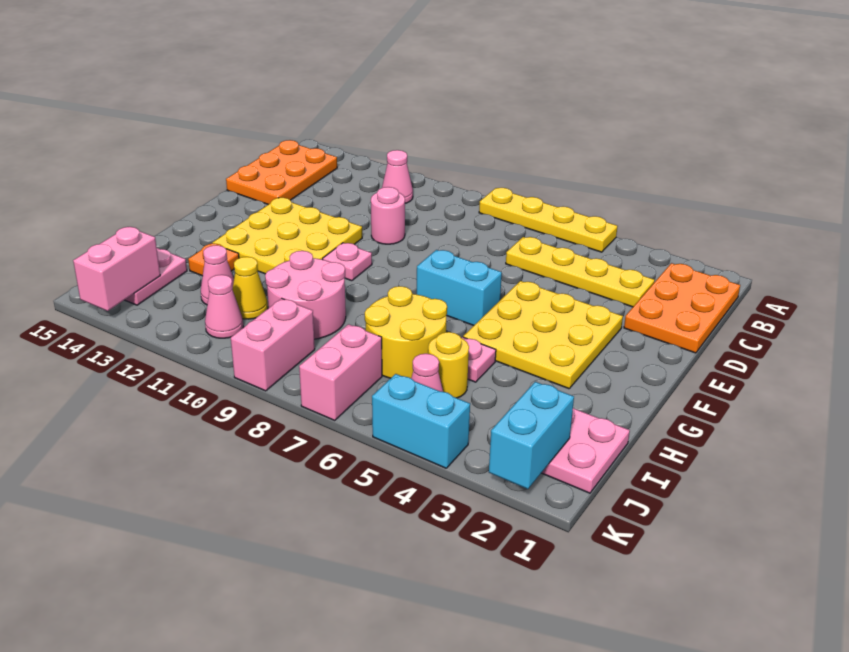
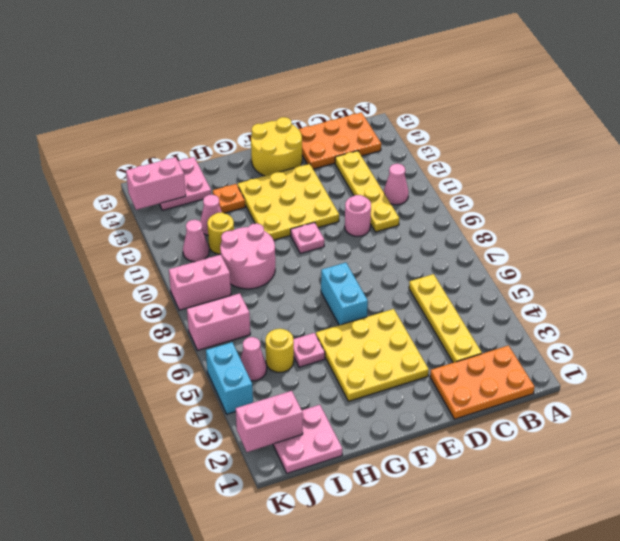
yellow plate A5:A8 level 1 -> yellow plate C10:C13 level 1
yellow round brick H6:I7 level 1 -> yellow round brick E14:F15 level 1
yellow cone I11 level 1 -> yellow round brick I11 level 1
cyan brick J2:K2 level 2 -> pink brick J2:K2 level 2

